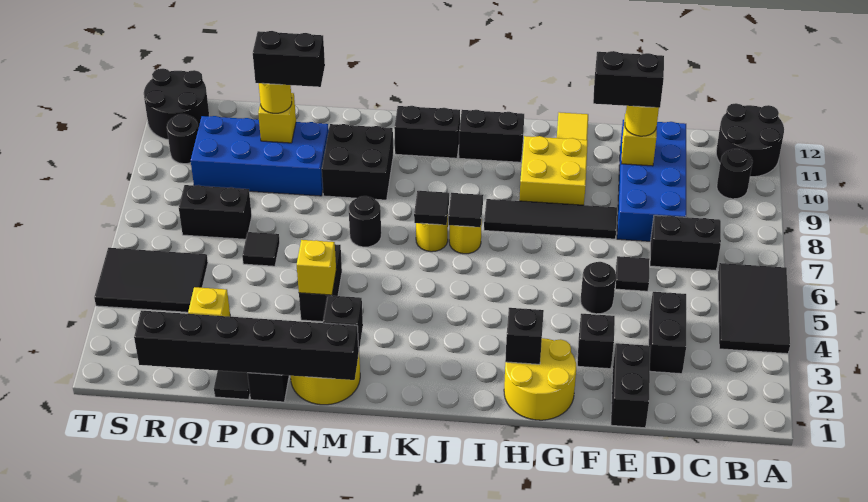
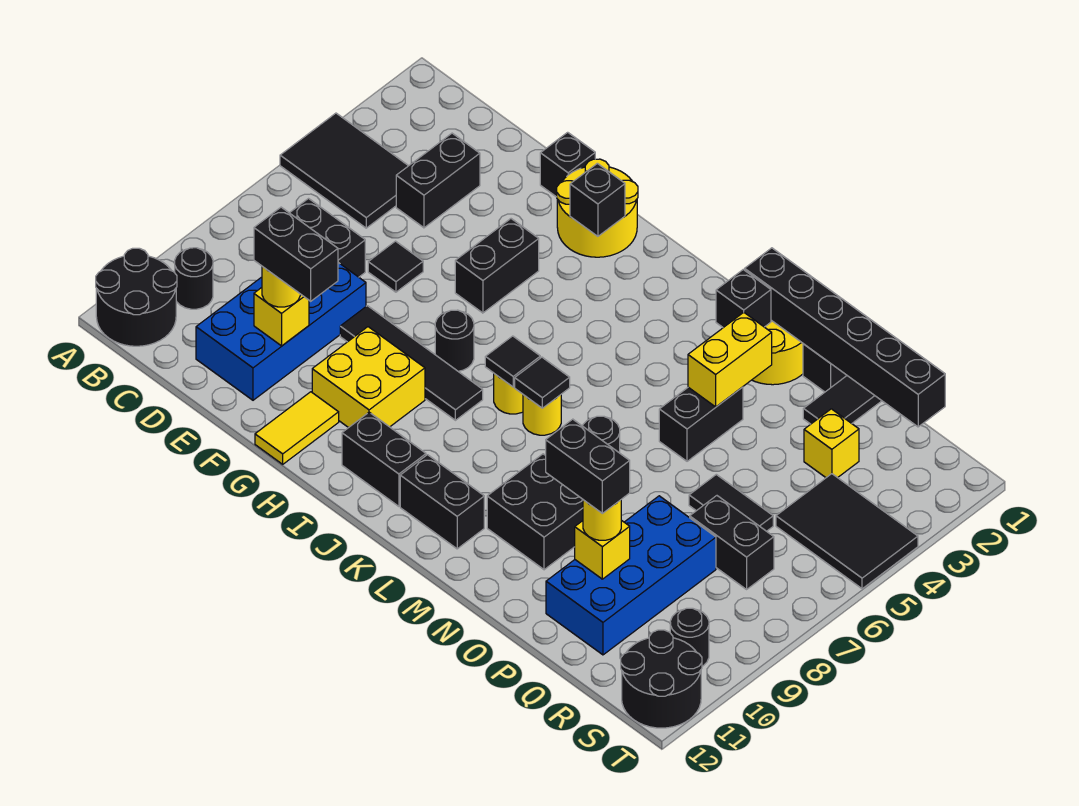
black tile A4:B6 level 1 -> black tile A4:C5 level 1
black brick E1:E2 level 1 -> black brick G4:G5 level 1
black brick F3 level 1 -> black brick F1 level 1
black round brick F5 level 1 -> black round brick H7 level 1
yellow brick N4 level 2 -> yellow brick N3:N4 level 2
blue brick O9:R10 level 1 -> blue brick P8:Q11 level 1
black tile P6 level 1 -> black tile P6:Q6 level 1

